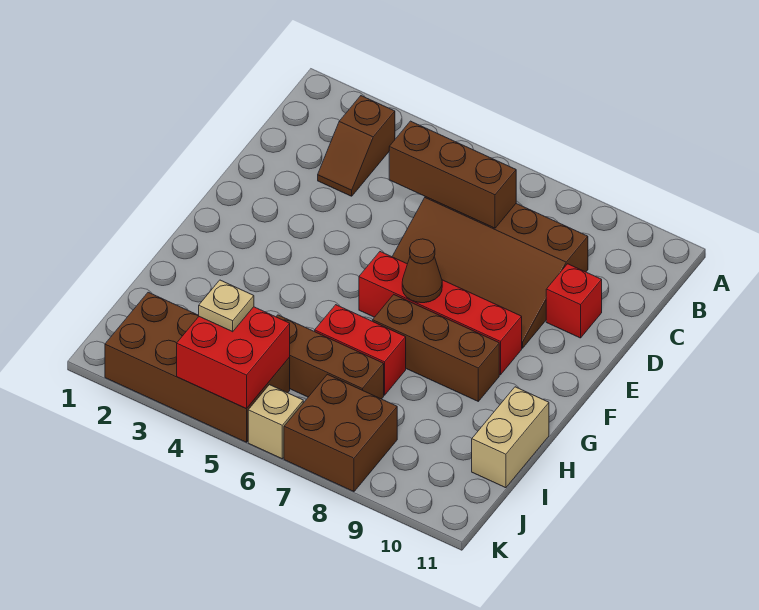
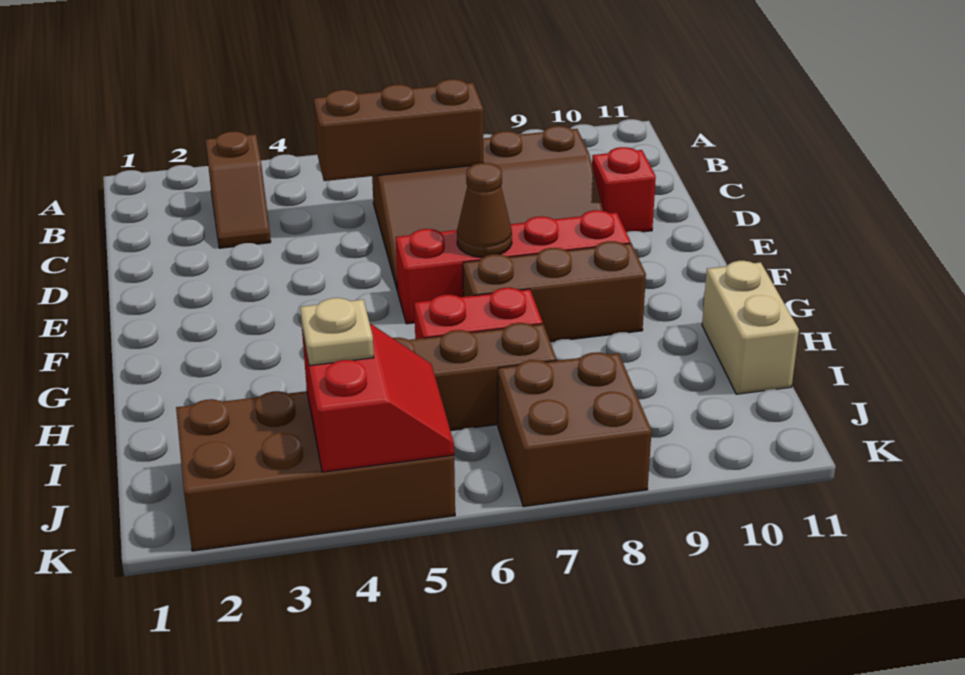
red brick J4:K5 level 2 -> red slope J4:K5 level 2 top 4
tan brick K6 level 1 -> none

